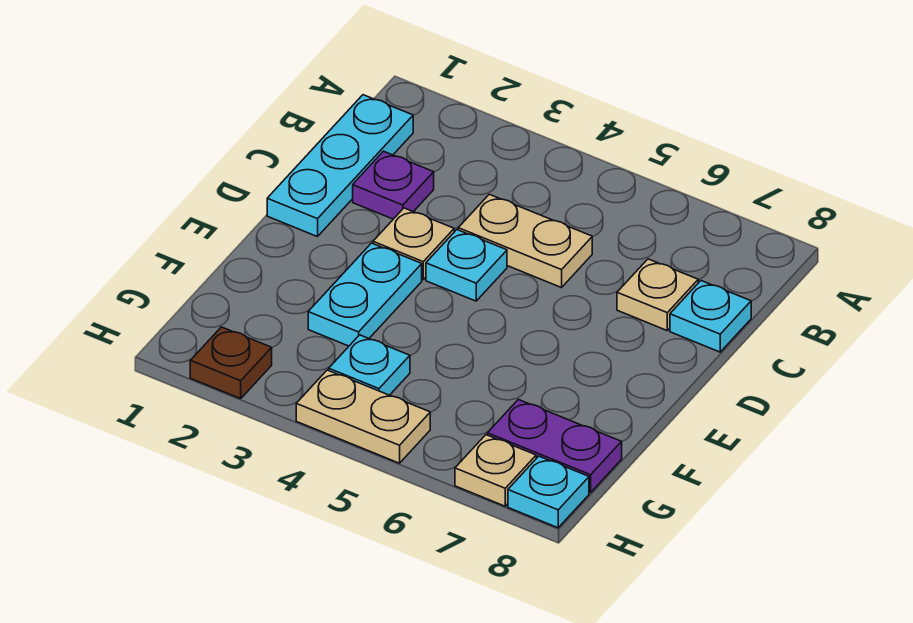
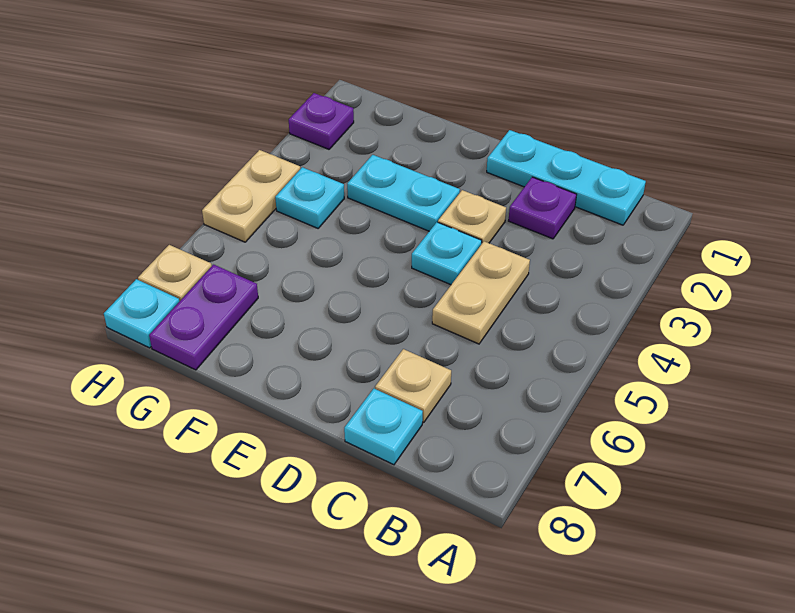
brown plate H2 level 1 -> purple plate H2 level 1

